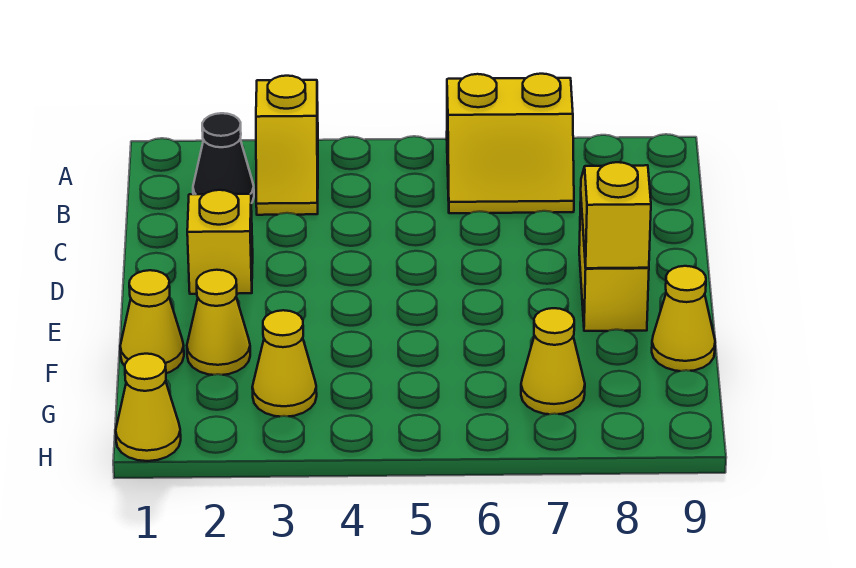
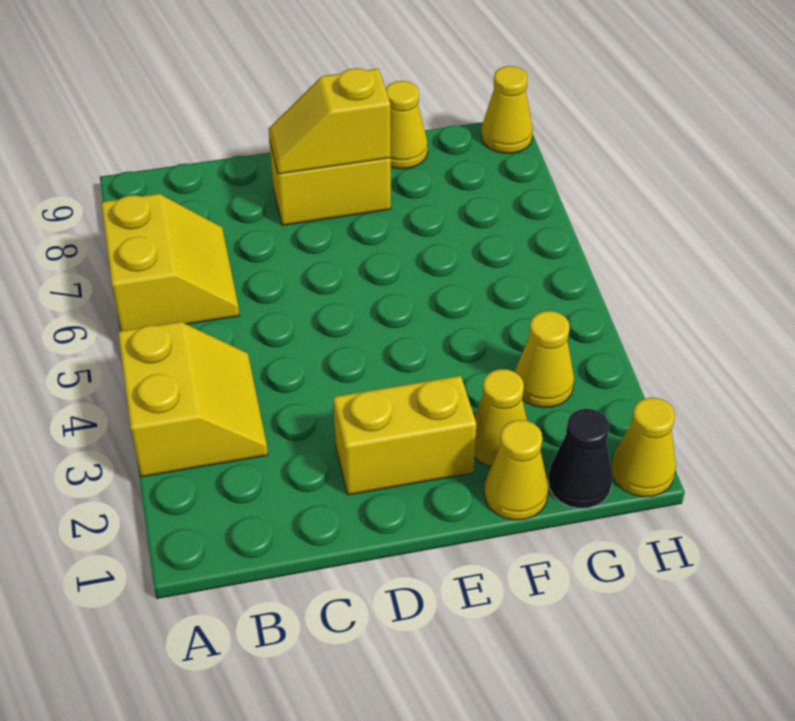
yellow slope A3:B3 level 1 top A -> yellow slope A3:B4 level 1 top A
black cone B2 level 1 -> black cone G1 level 1
yellow brick D2 level 1 -> yellow brick D2:E2 level 1
yellow cone G7 level 1 -> yellow cone H9 level 1

